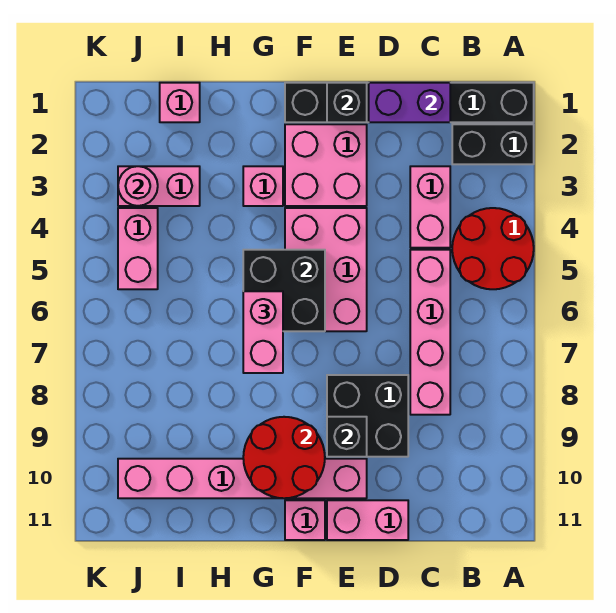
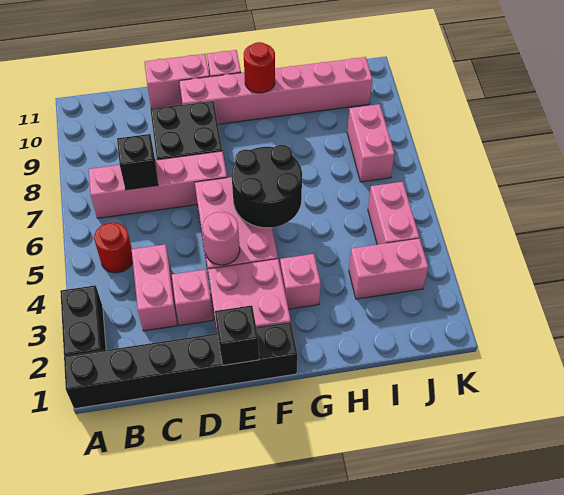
black brick A2:B2 level 1 -> black brick A2:A3 level 1
red round brick A4:B5 level 1 -> red round brick B5 level 1
purple brick C1:D1 level 2 -> none
pink brick C5:C8 level 1 -> pink brick B7:E7 level 1
black brick E9 level 2 -> black brick C7 level 2
black brick F5:G6 level 2 -> black round brick F5:G6 level 2
red round brick F9:G10 level 2 -> red round brick G10 level 2
pink brick G6:G7 level 3 -> pink brick J7:J8 level 1
pink brick I1 level 1 -> pink brick D3 level 1
pink round brick J3 level 2 -> pink round brick E4 level 2

